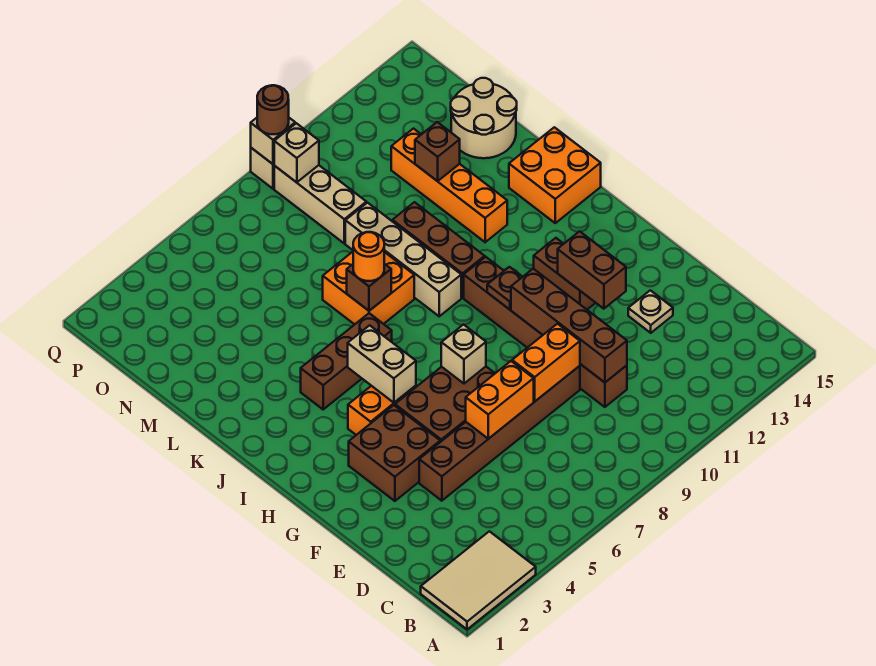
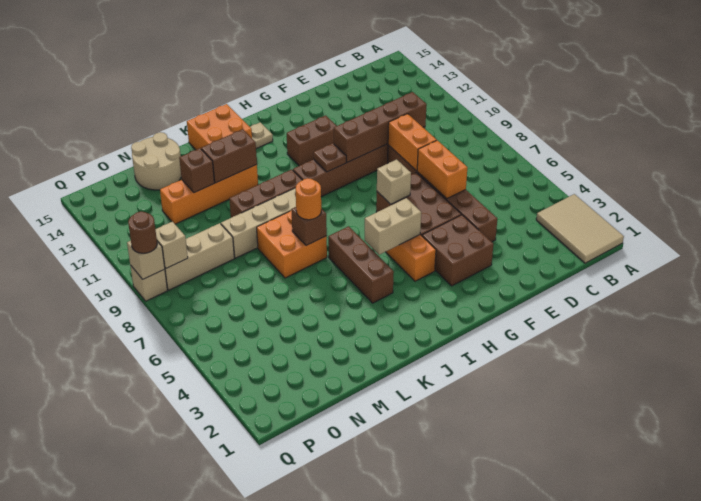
tan plate E13 level 1 -> tan plate I14 level 1
brown brick F12:G12 level 2 -> brown brick K12:L12 level 2

